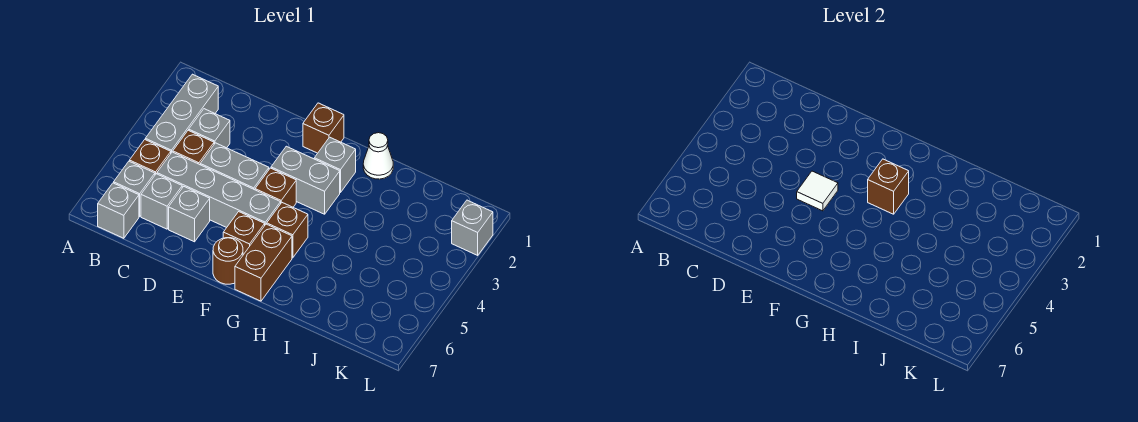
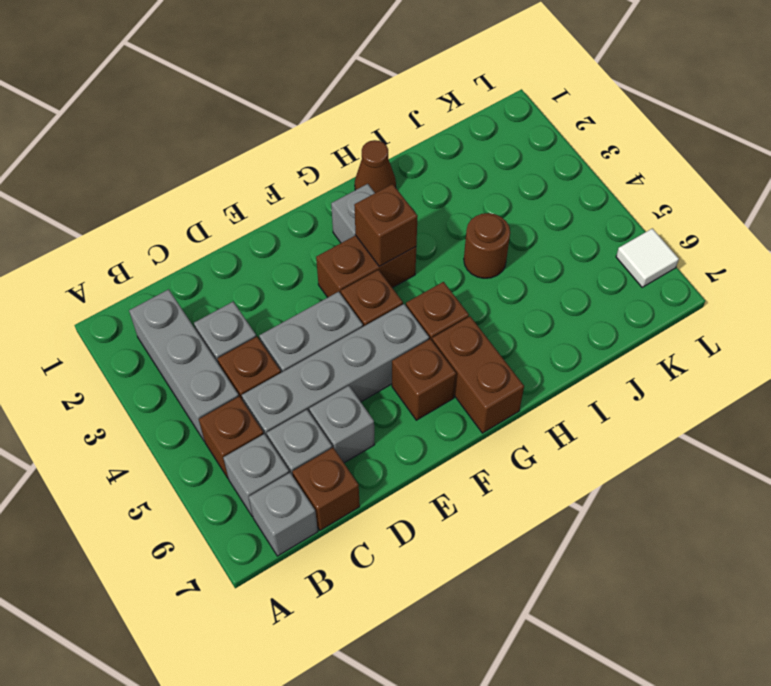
white tile E4 level 2 -> white tile L6 level 1
brown brick F1 level 1 -> brown brick C7 level 1
grey brick F3:G3 level 1 -> brown brick F3:G3 level 1
brown round brick F7 level 1 -> brown round brick I4 level 1
white cone H1 level 1 -> brown cone H1 level 1
grey brick L2 level 1 -> none

